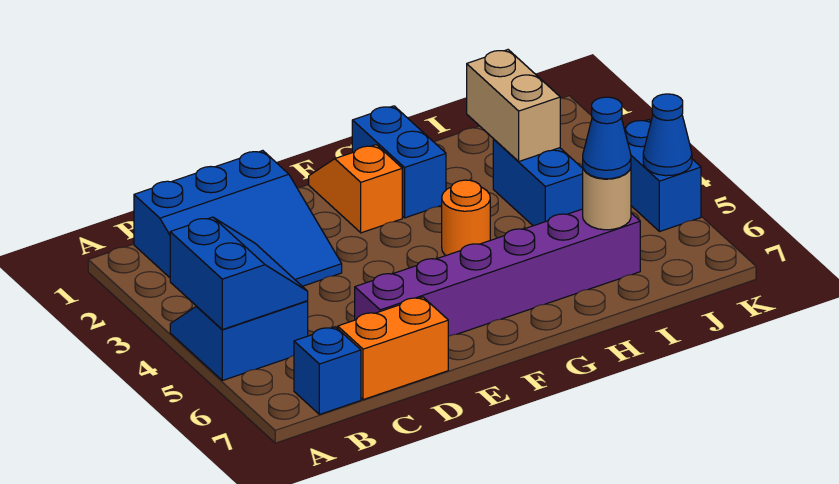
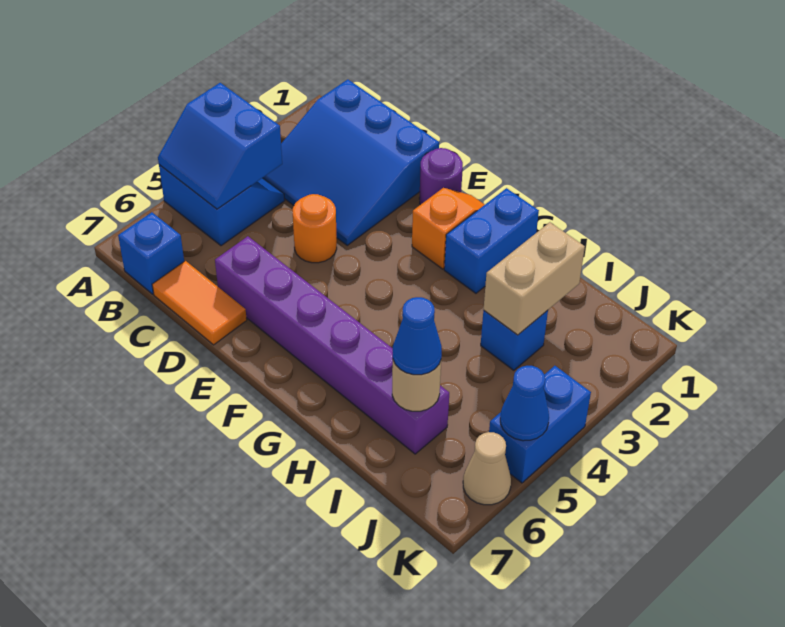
blue slope A4:B5 level 2 top A -> blue slope A4:B5 level 2 top 4
orange brick C7:D7 level 1 -> orange tile C7:D7 level 1
none -> purple round brick E1 level 1
orange round brick G4 level 1 -> orange round brick D4 level 1
blue brick I3:I4 level 1 -> blue brick I3 level 1
none -> tan cone K6 level 1

